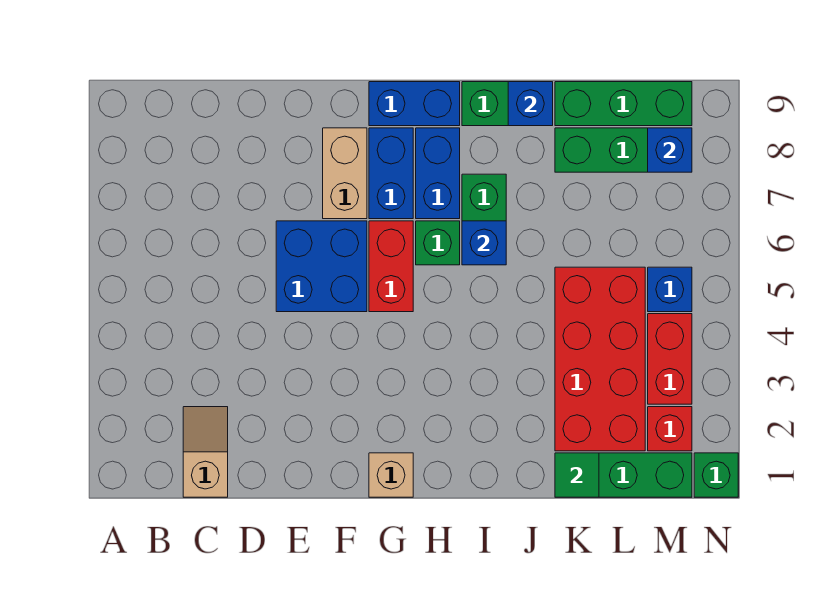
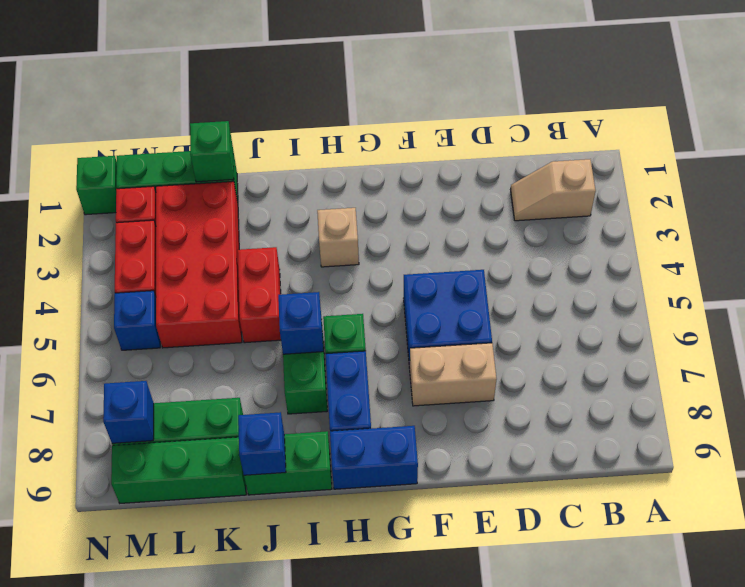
tan slope C1:C2 level 1 top 1 -> tan slope B2:C2 level 1 top B
tan brick F7:F8 level 1 -> tan brick E7:F7 level 1
tan brick G1 level 1 -> tan brick H3 level 1
red brick G5:G6 level 1 -> red brick J4:J5 level 1
blue brick G7:G8 level 1 -> none
green tile K1 level 2 -> green brick K1 level 2

